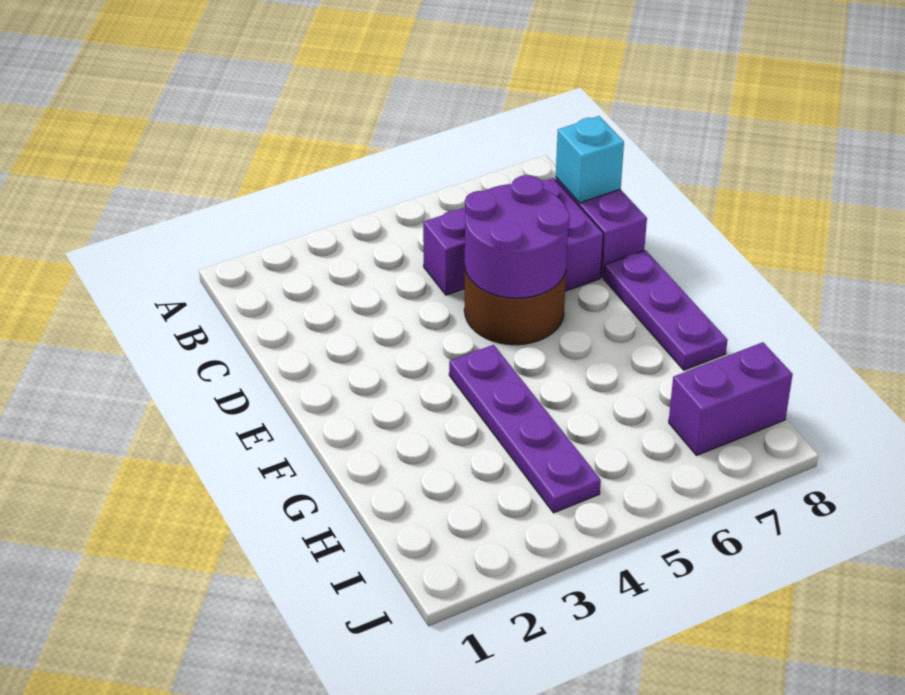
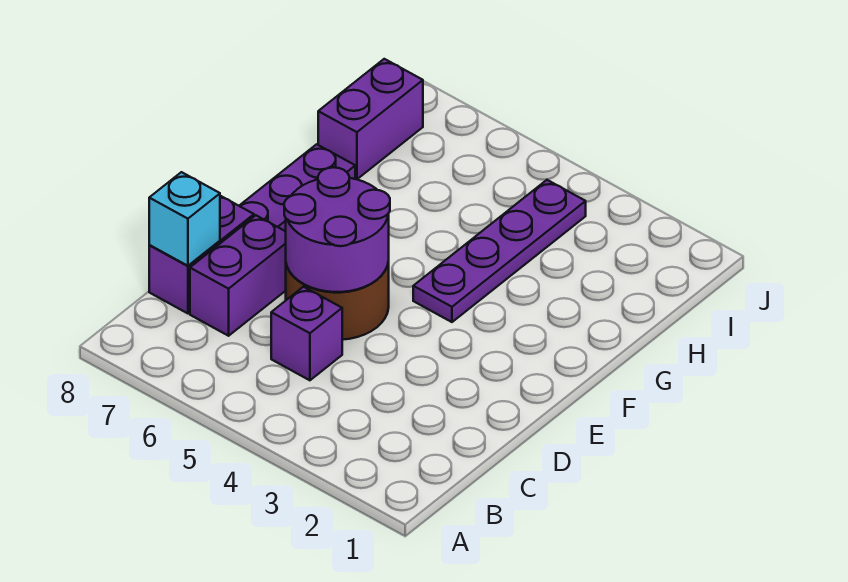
purple brick I7:I8 level 1 -> purple brick H8:I8 level 1

